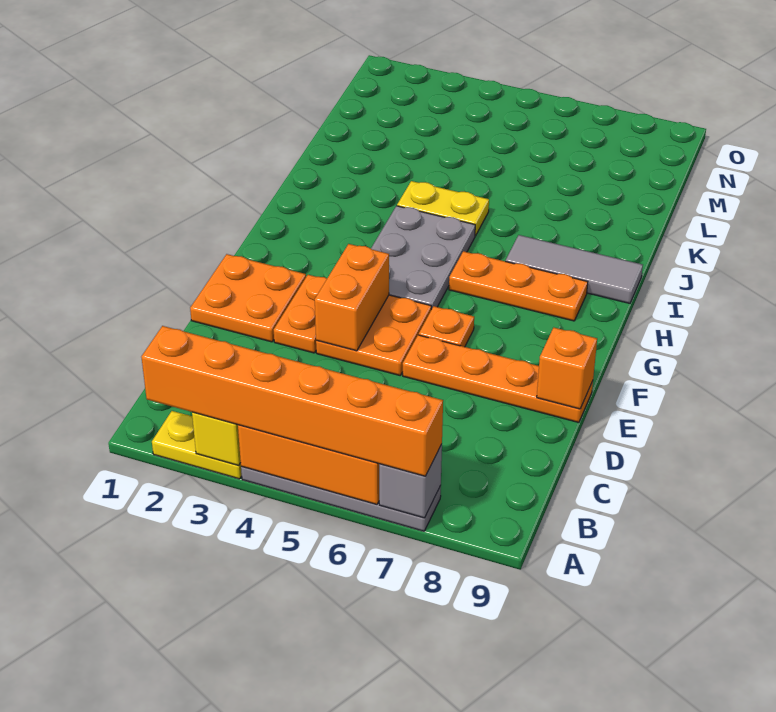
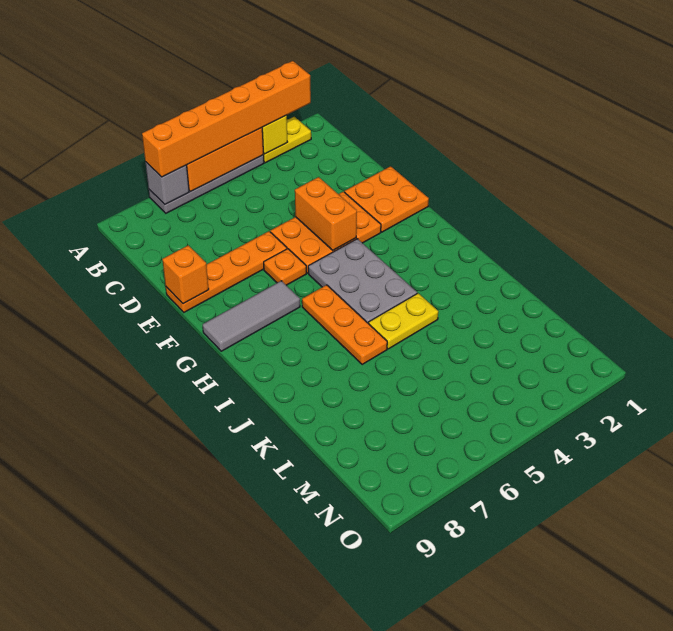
orange plate H6:H8 level 1 -> orange plate H6:J6 level 1
grey tile I7:I9 level 1 -> grey tile G7:G9 level 1

